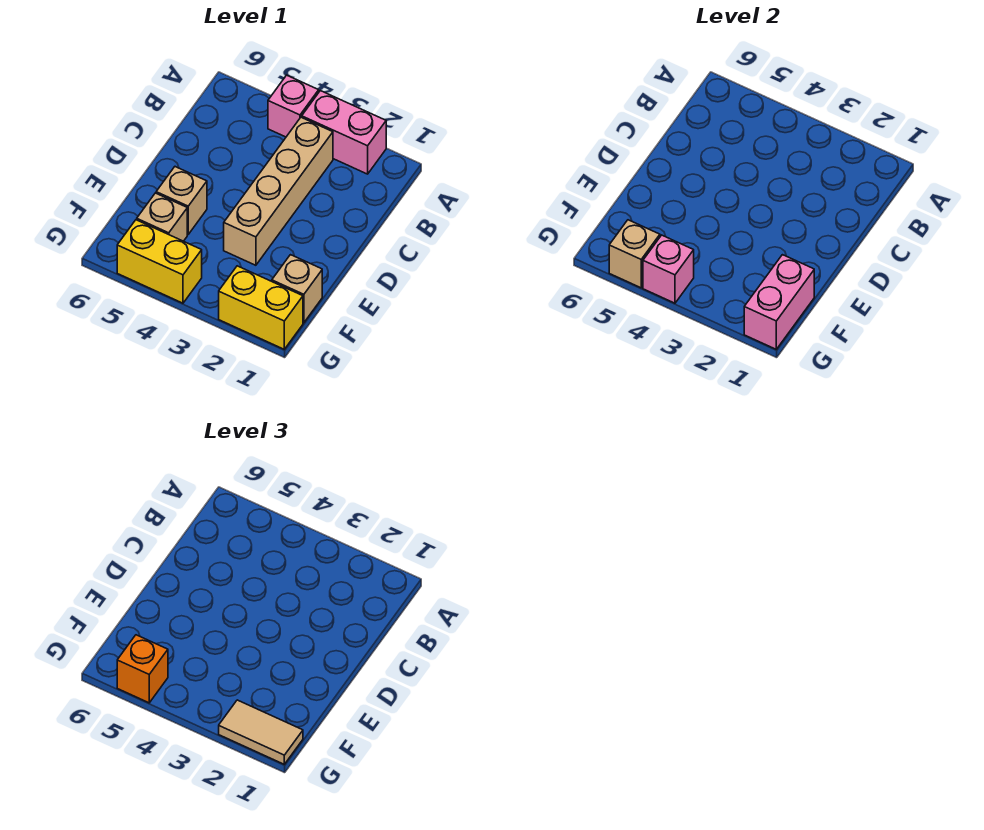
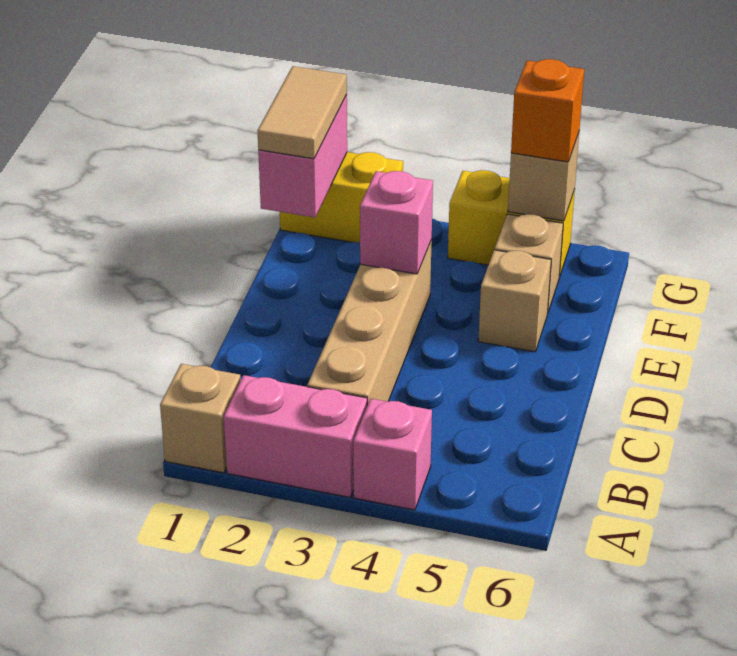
tan brick F1 level 1 -> tan brick A1 level 1
tan tile G1:G2 level 3 -> tan tile F1:G1 level 3
pink brick G4 level 2 -> pink brick E3 level 2

